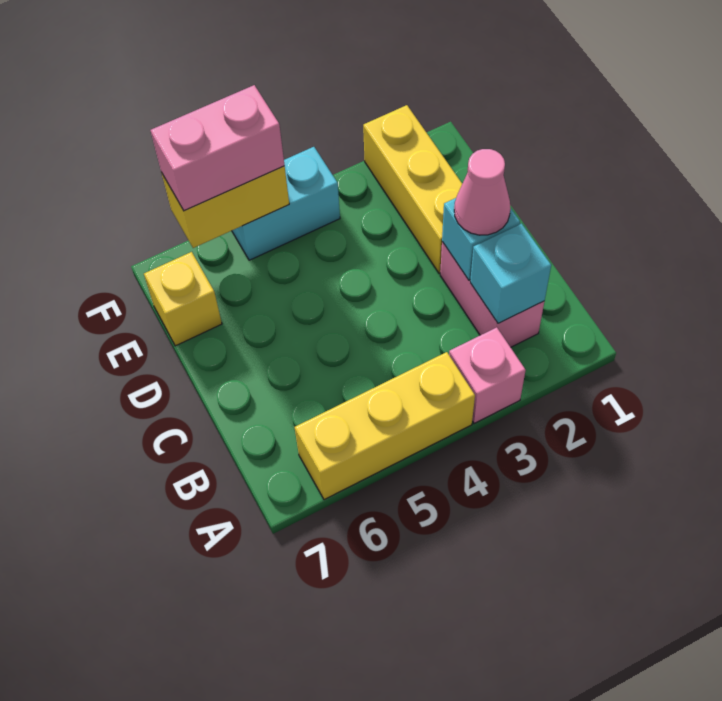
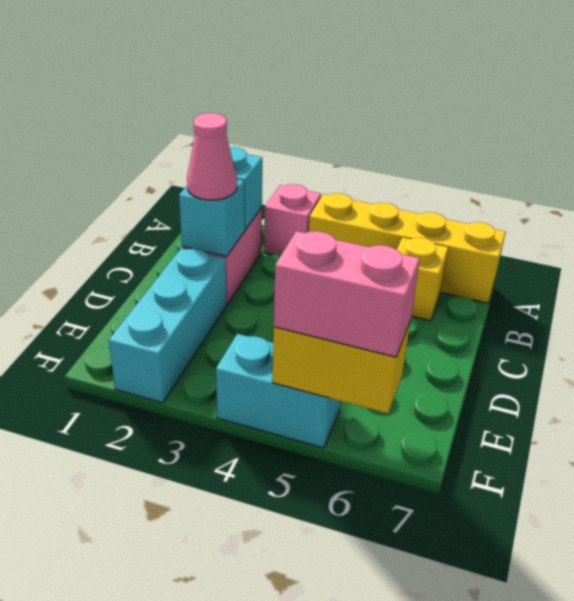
yellow brick A4:A6 level 1 -> yellow brick A4:A7 level 1
yellow brick D2:F2 level 1 -> cyan brick D2:F2 level 1
yellow brick E7 level 1 -> yellow brick B6 level 1

